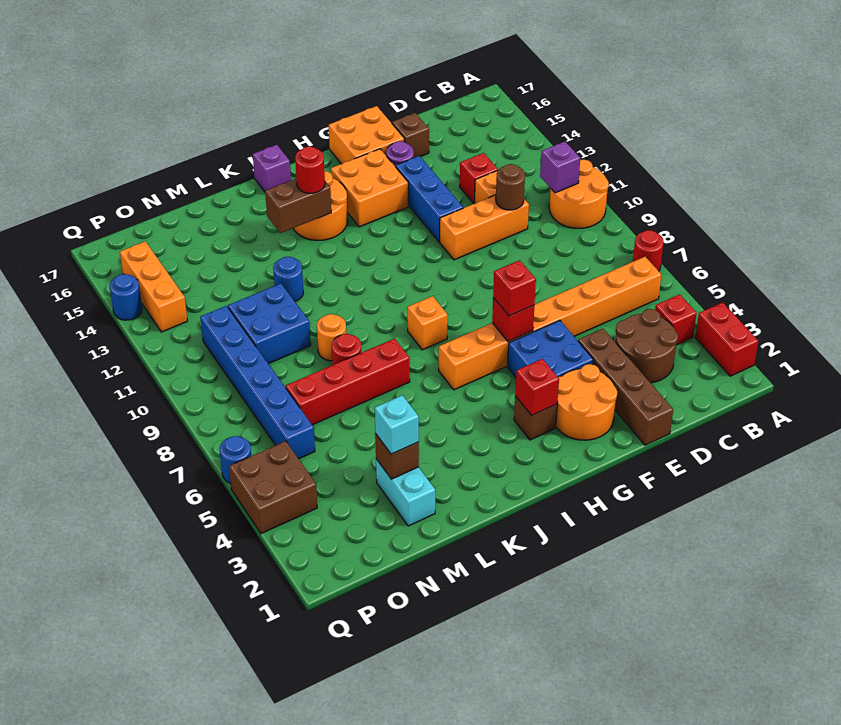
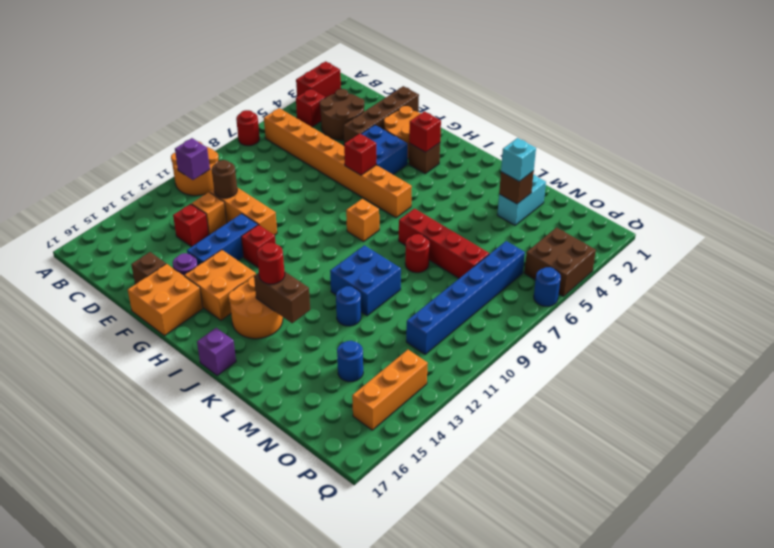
red brick G6 level 3 -> red brick G12 level 1
orange round brick L9 level 1 -> none
blue brick M10:N11 level 1 -> blue brick K10:L11 level 1
blue round brick Q14 level 1 -> blue round brick N14 level 1

